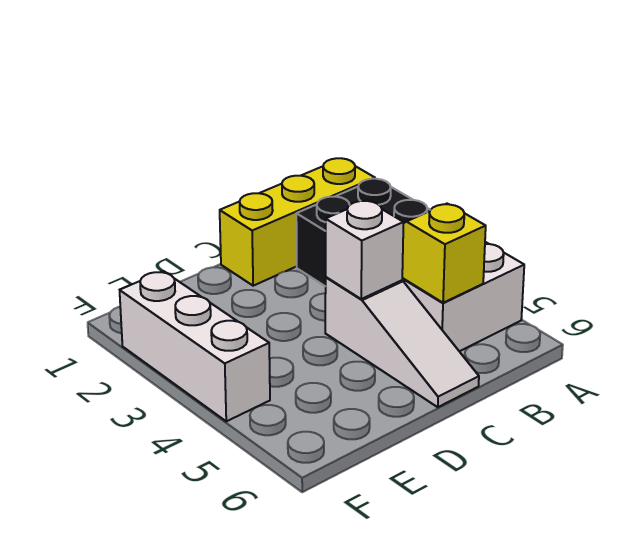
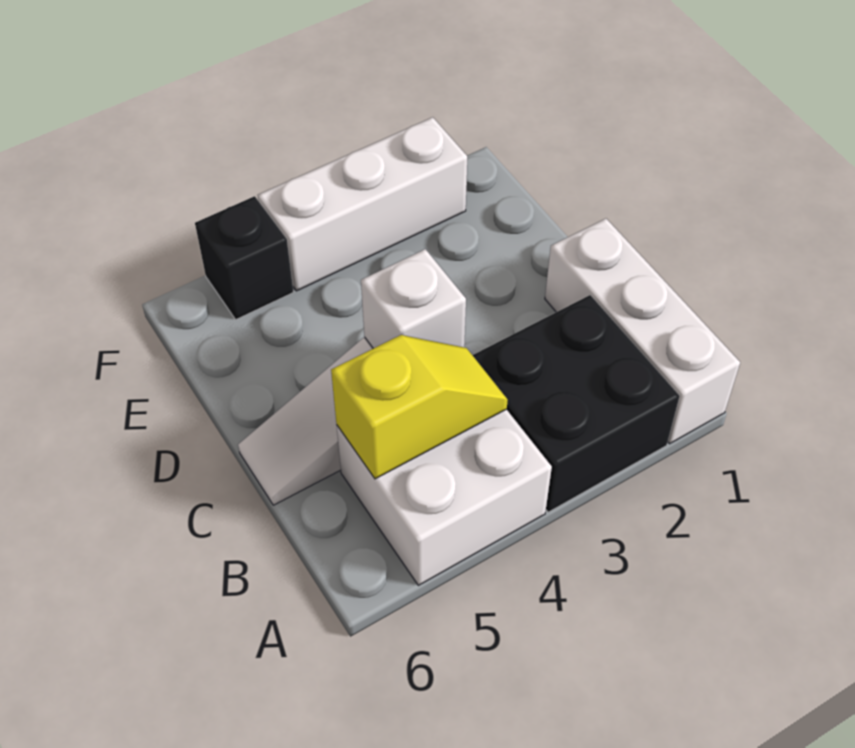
yellow brick A1:C1 level 1 -> white brick A1:C1 level 1
none -> black brick F5 level 1

